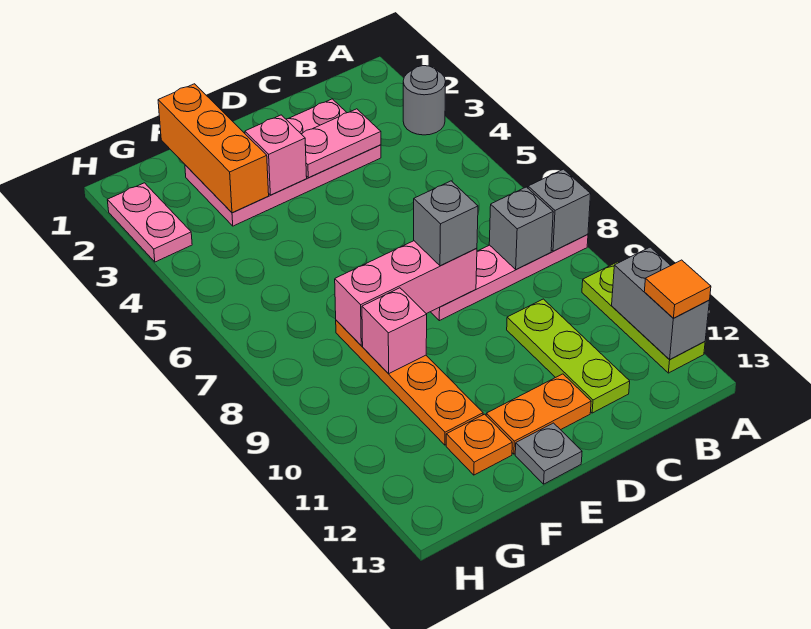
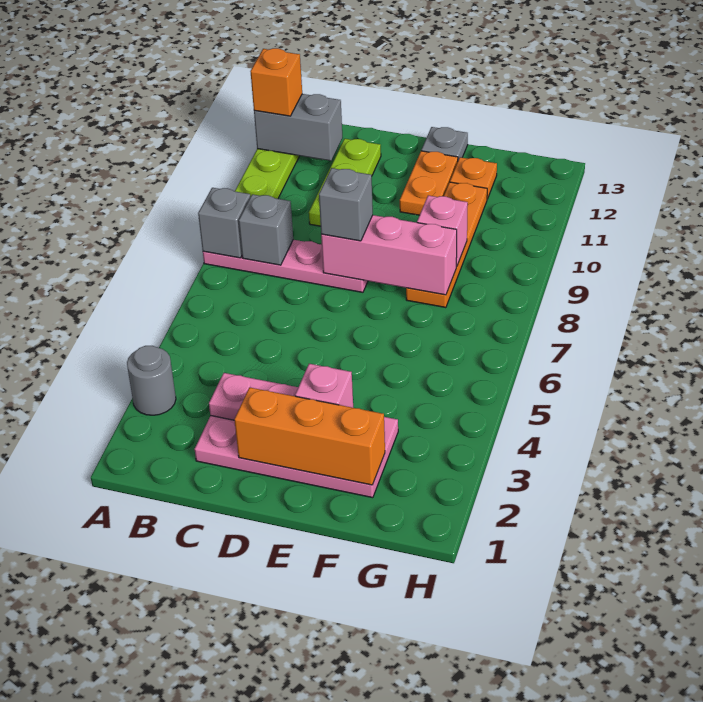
grey brick A11:A12 level 2 -> grey brick A12:B12 level 2
orange tile A12 level 3 -> orange brick A12 level 3
orange plate D12:E12 level 1 -> orange plate E11:E12 level 1
orange brick F1:F3 level 2 -> orange brick D2:F2 level 2
pink plate H2:H3 level 1 -> none

